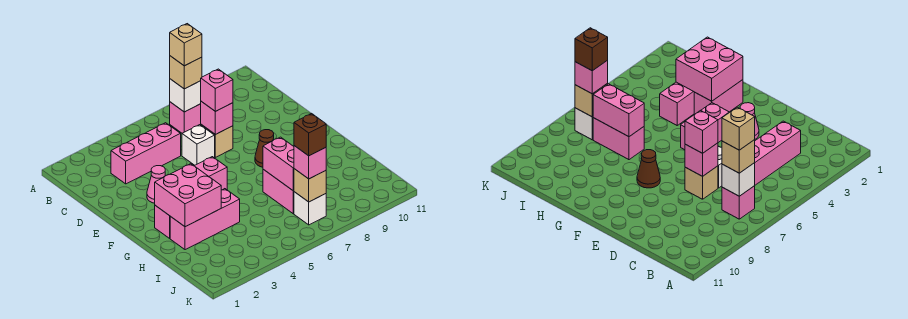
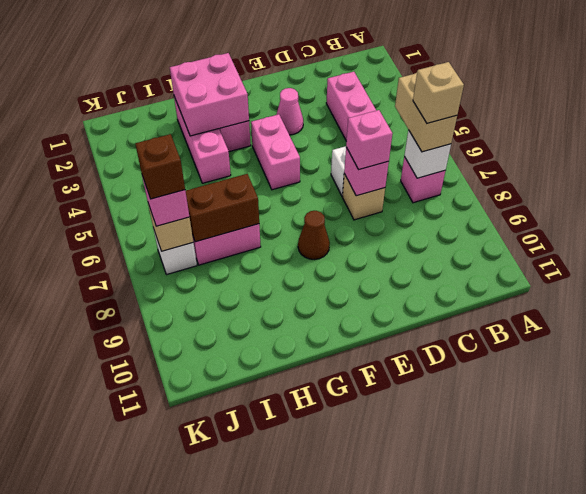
tan brick B7 level 3 -> tan brick B6:B7 level 3
pink brick H7:I7 level 2 -> brown brick H7:I7 level 2

